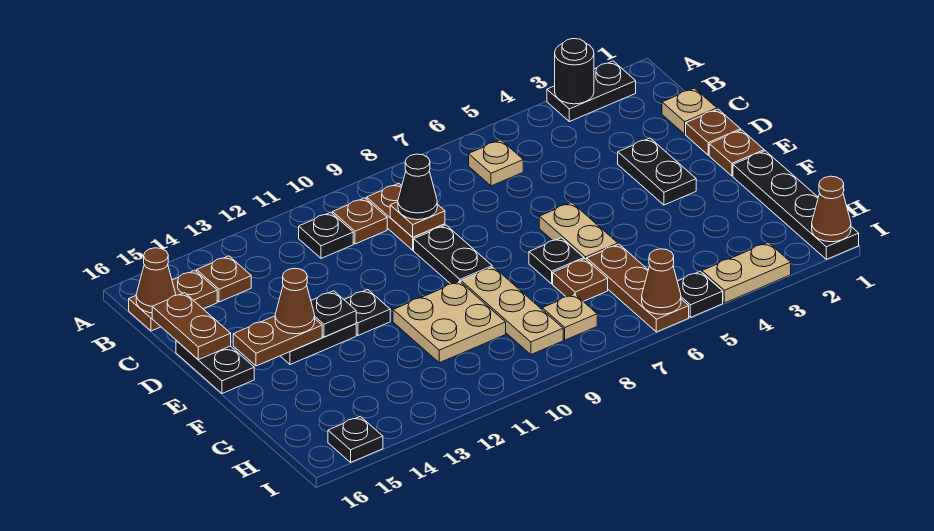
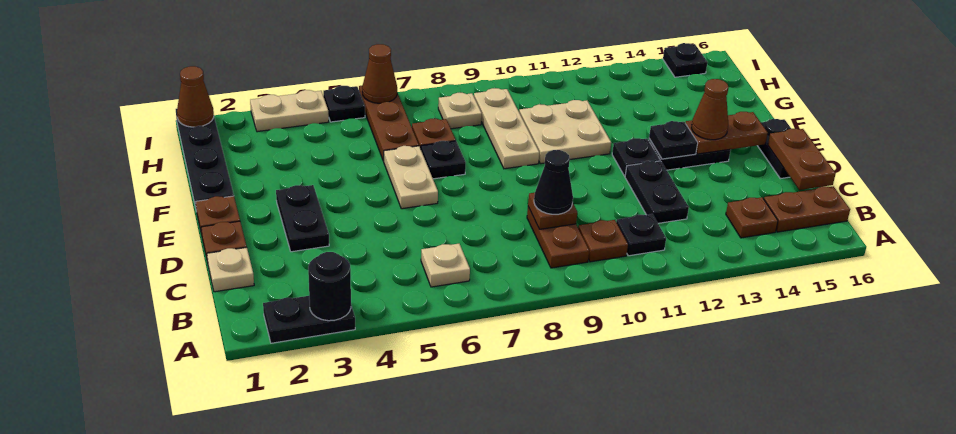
brown cone B16 level 2 -> none
black plate D9:E9 level 1 -> black plate C12:D12 level 1

